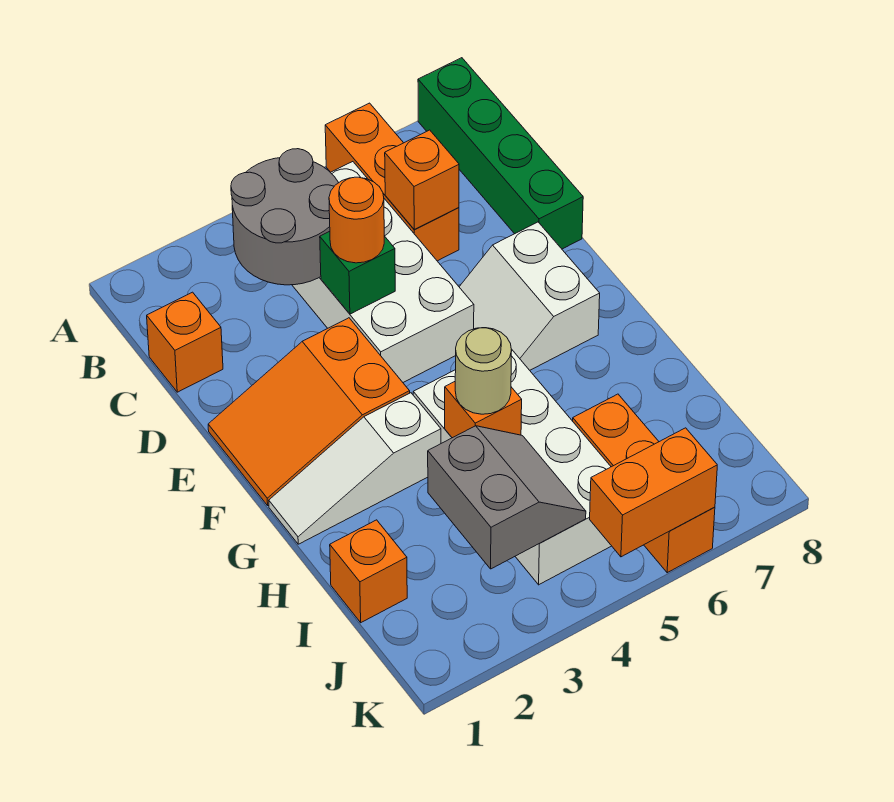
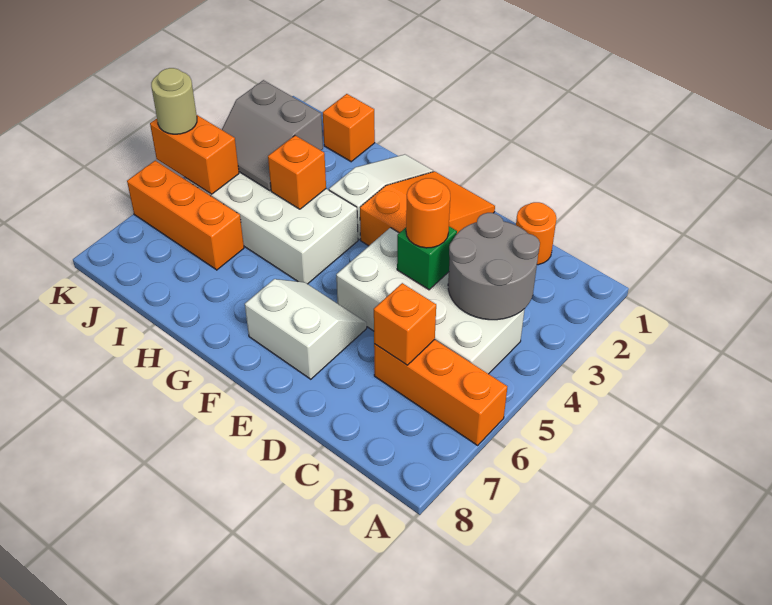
green brick A8:D8 level 1 -> none
orange brick C1 level 1 -> orange round brick C1 level 1
tan round brick H4 level 3 -> tan round brick K5 level 3
orange brick K5:K6 level 2 -> orange brick J5:K5 level 2

